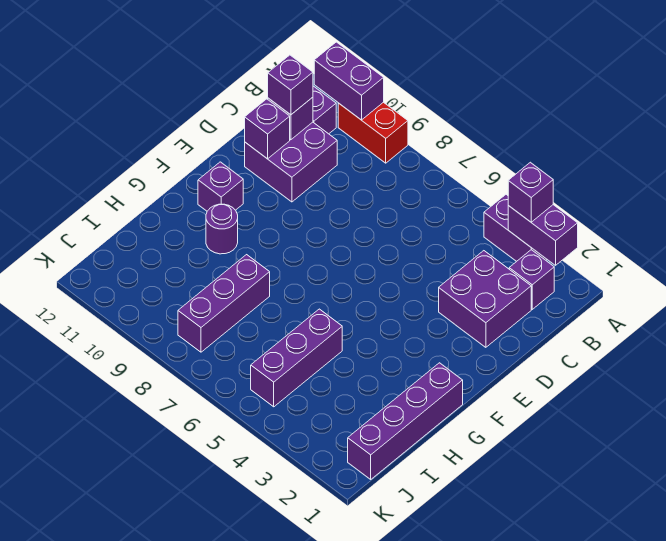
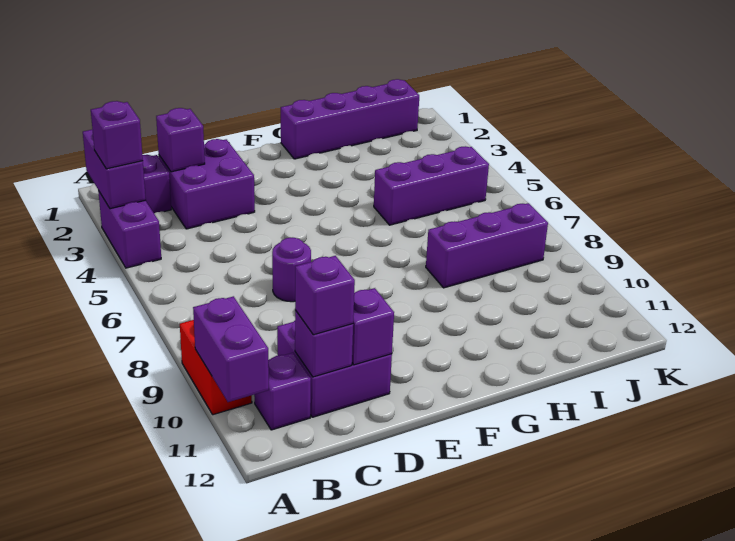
purple brick F11 level 1 -> purple brick C2 level 2
purple round brick G10 level 1 -> purple round brick D7 level 1

